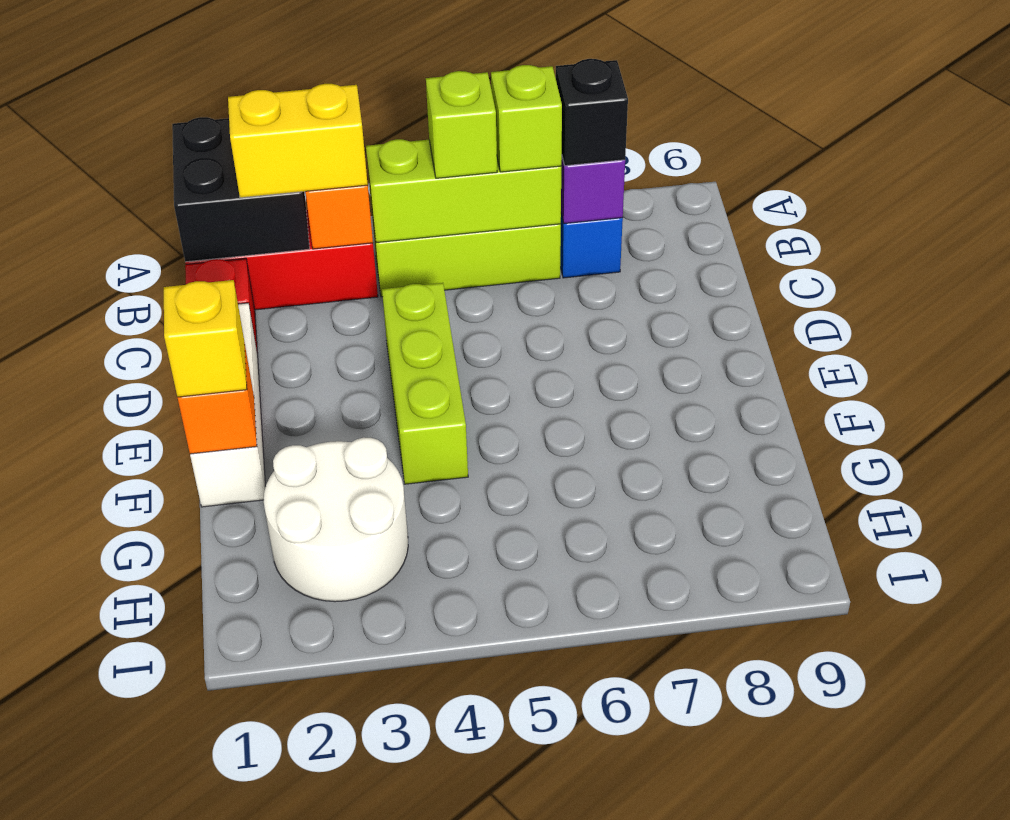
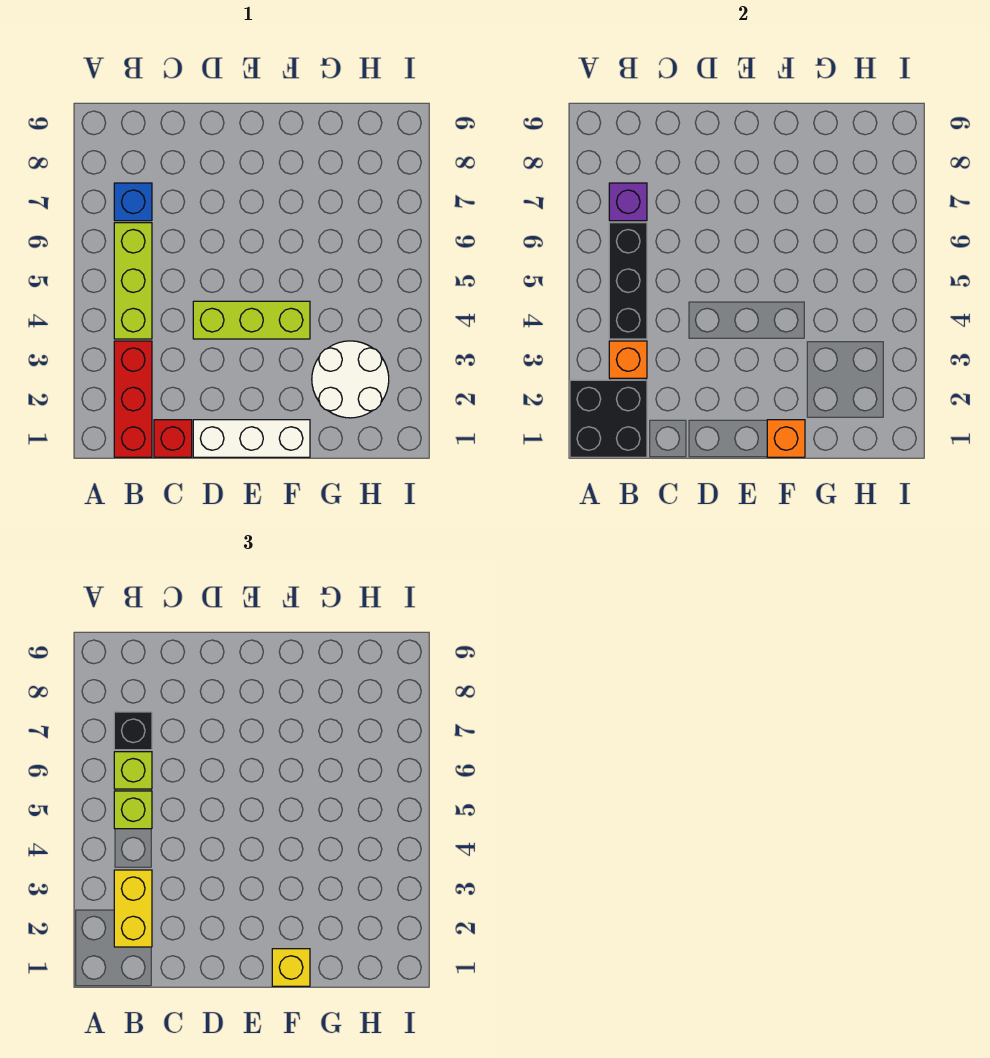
lime brick B4:B6 level 2 -> black brick B4:B6 level 2

